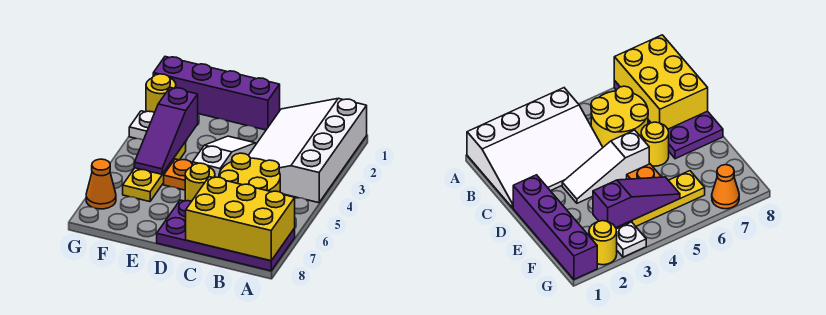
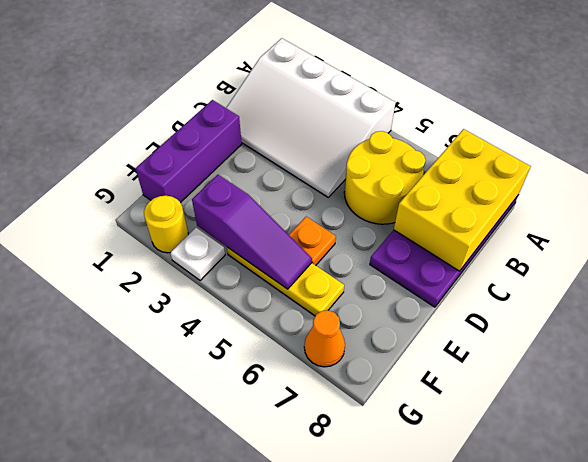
purple brick D1:G1 level 1 -> purple brick D1:F1 level 1
white slope D3:D5 level 1 top 5 -> none
yellow round brick D6 level 1 -> none

